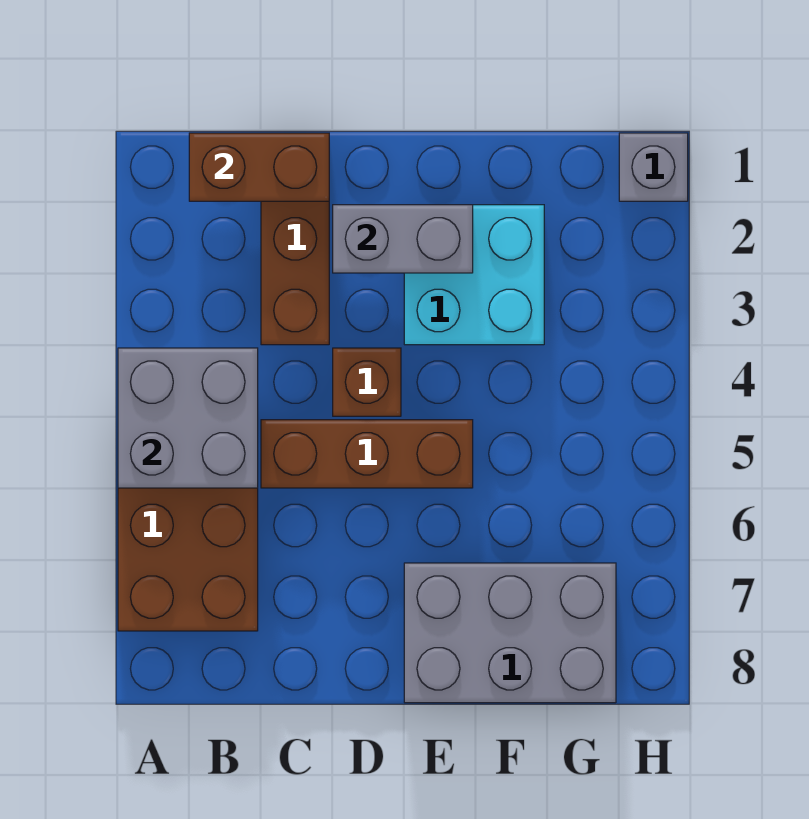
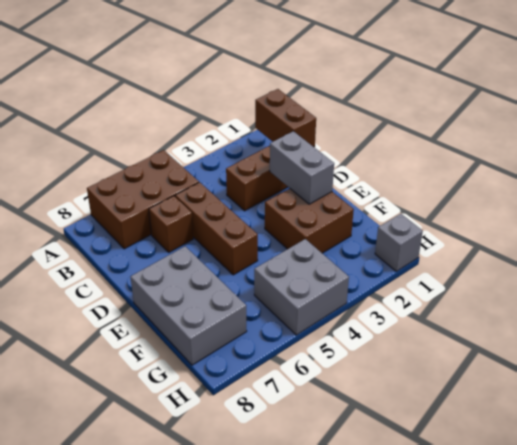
grey brick A4:B5 level 2 -> grey brick G4:H5 level 1
brown brick D4 level 1 -> brown brick C6 level 1
cyan brick E2:F3 level 1 -> brown brick E2:F3 level 1

